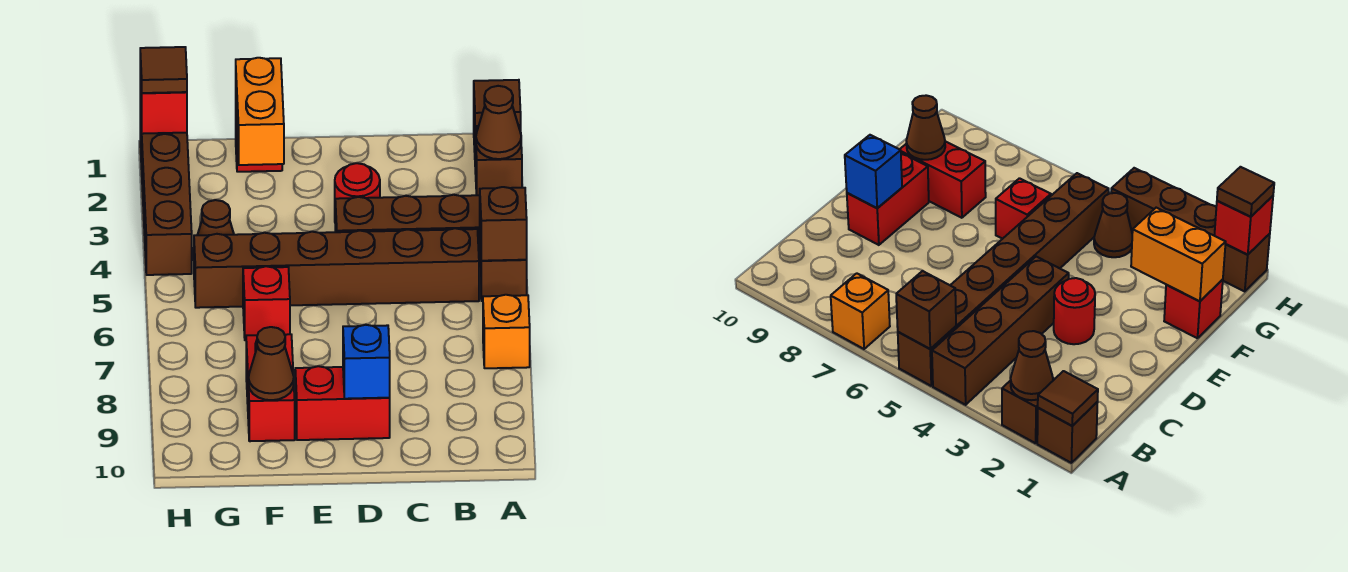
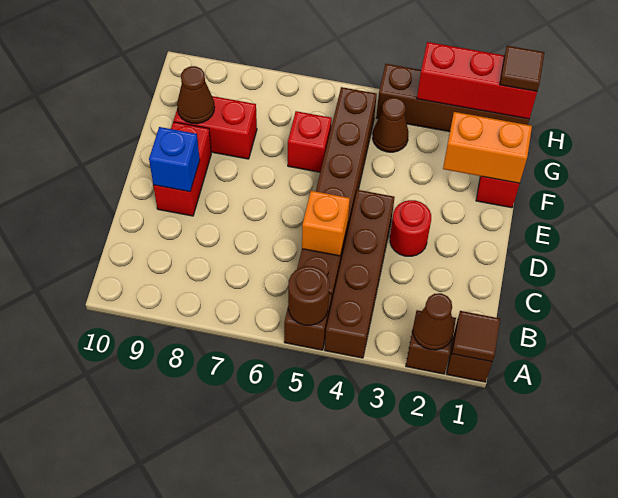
brown brick A5 level 2 -> brown round brick A5 level 2
orange brick A7 level 1 -> orange brick C5 level 2
red brick H1 level 2 -> red brick H1:H3 level 2

